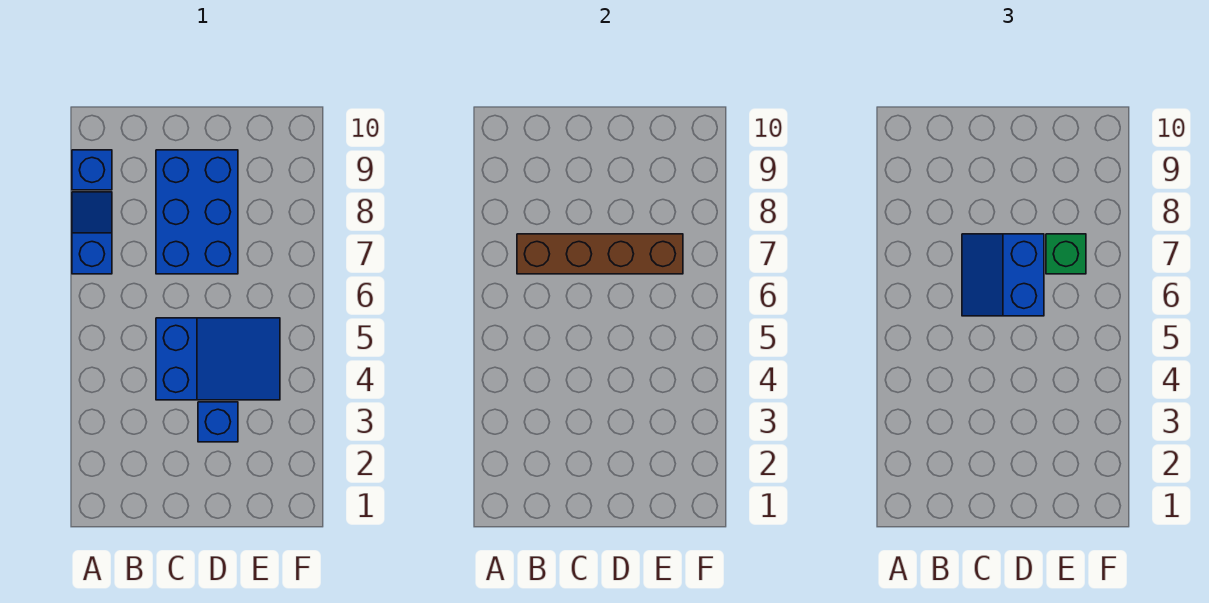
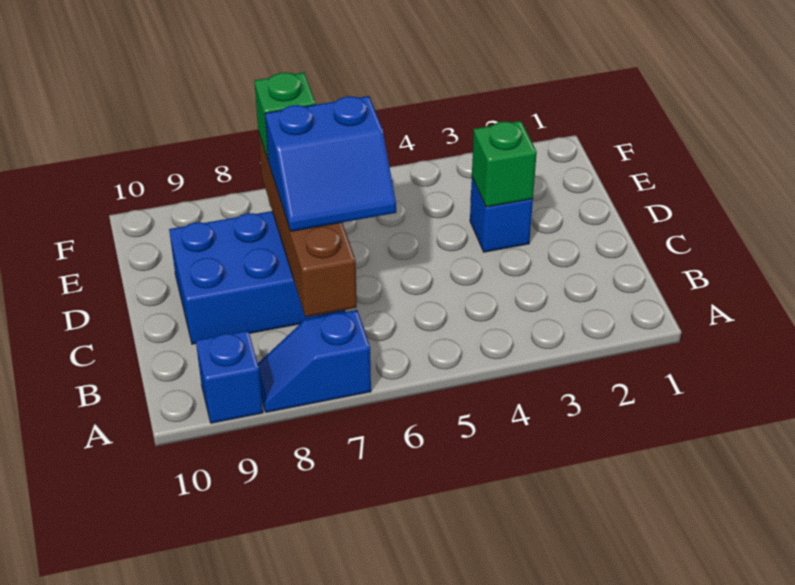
blue slope C4:E5 level 1 top C -> none
none -> green brick D3 level 2

